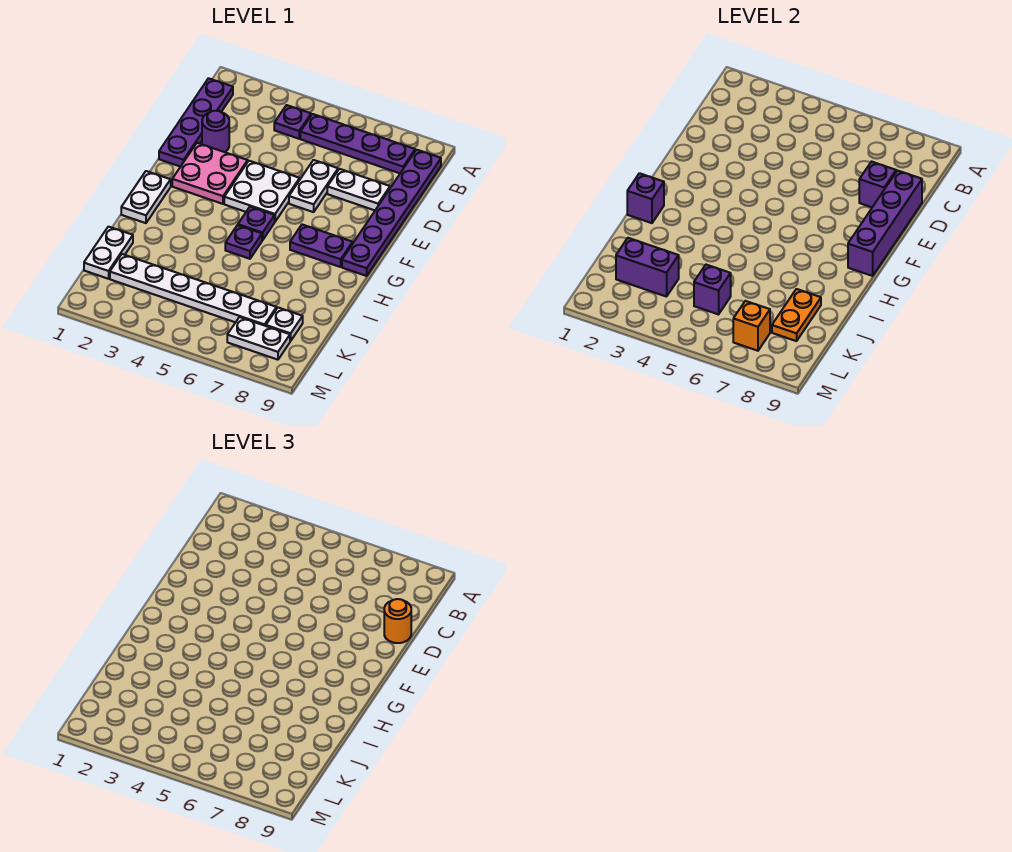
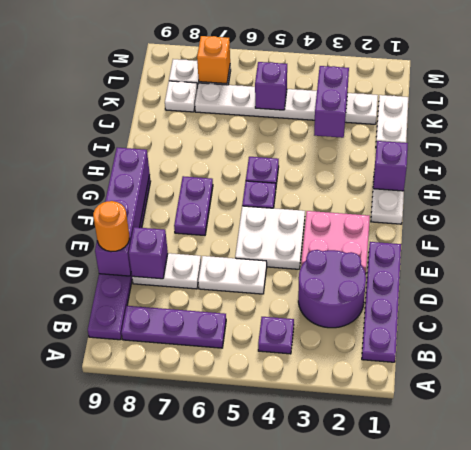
purple plate B5:B8 level 1 -> purple plate B6:B8 level 1
purple round brick D2 level 1 -> purple round brick C2:D3 level 1
white plate D6:E6 level 1 -> white plate D5:D6 level 1
purple plate G7:G8 level 1 -> purple plate F7:G7 level 1
orange plate J8:K8 level 2 -> none
purple brick K2:K3 level 2 -> purple brick J3:K3 level 2

